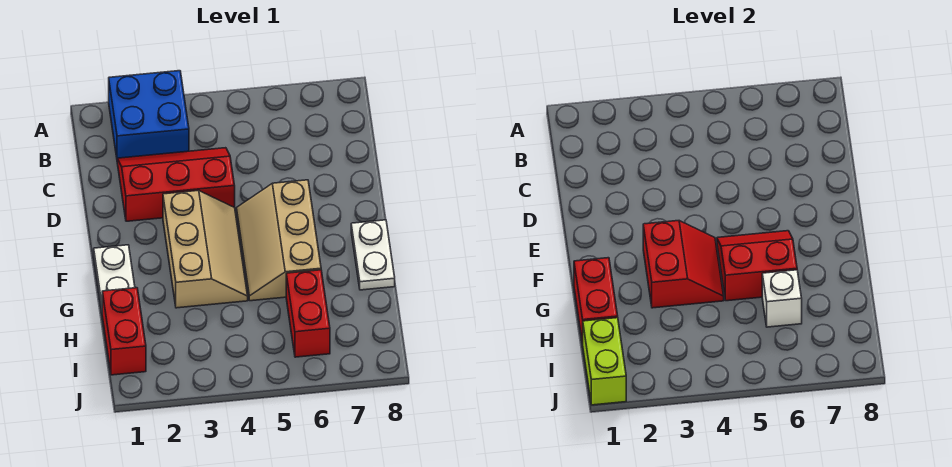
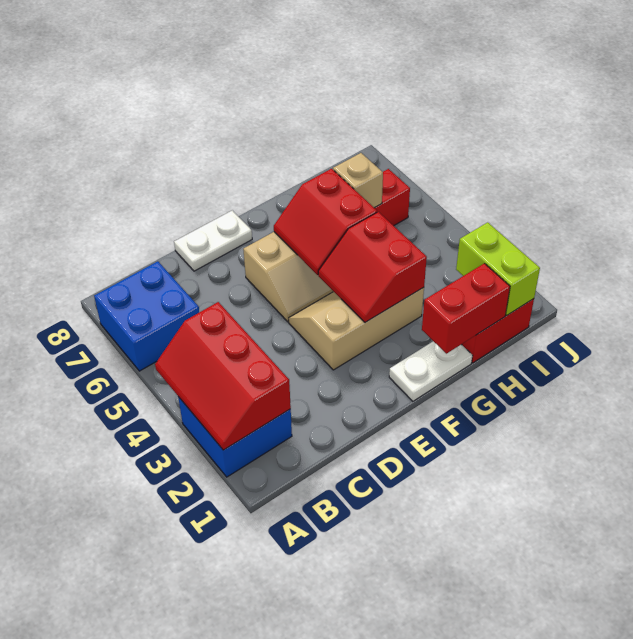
none -> blue brick A6:B7 level 1
red slope C2:D4 level 1 top D -> red slope A2:B4 level 2 top B
red slope F3:G4 level 2 top 3 -> red slope F3:G4 level 2 top G
white plate F8:G8 level 1 -> white plate D8:E8 level 1
white brick H6 level 2 -> tan brick H6 level 2
lime brick I1:J1 level 2 -> lime brick I1:I2 level 2

